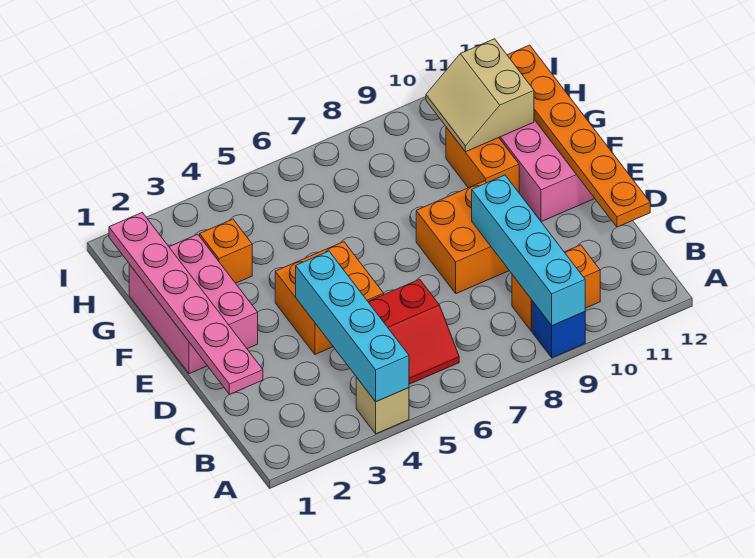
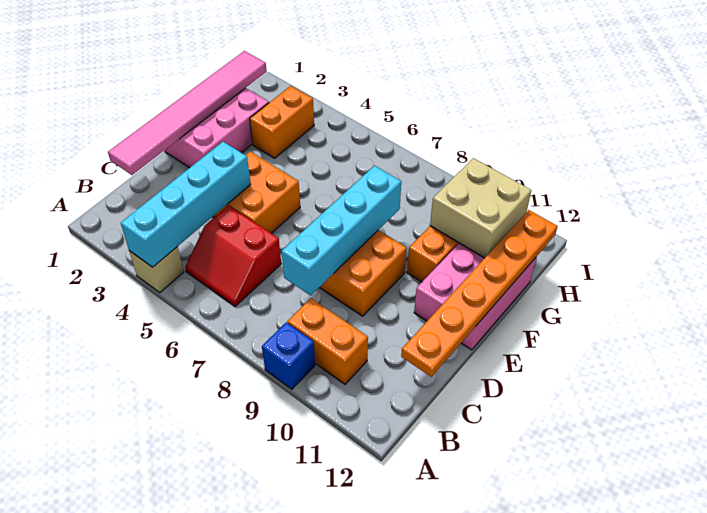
cyan brick A9:D9 level 2 -> cyan brick C8:F8 level 2
pink plate C1:H1 level 2 -> pink tile C1:H1 level 2
orange brick G3 level 1 -> orange brick G3:H3 level 1
tan slope G10:H11 level 2 top 11 -> tan brick G10:H11 level 2

